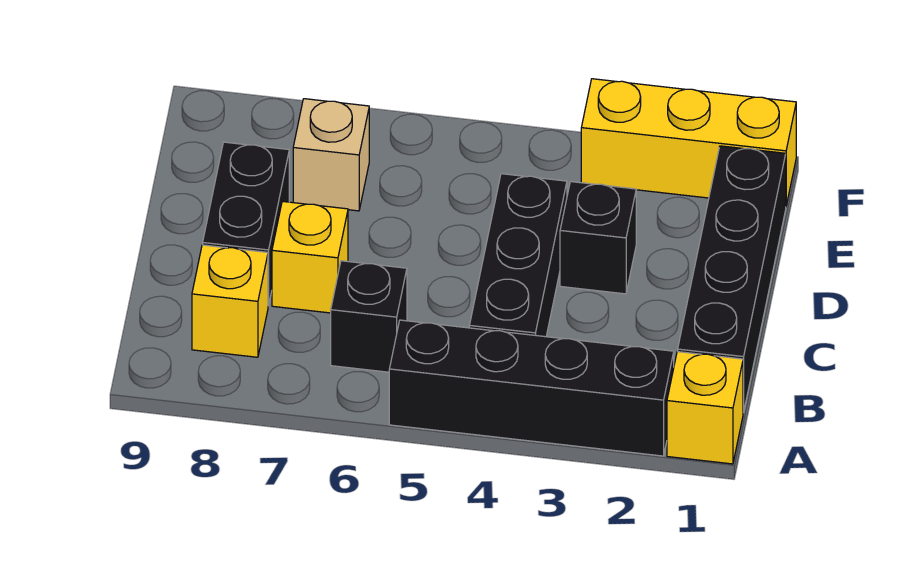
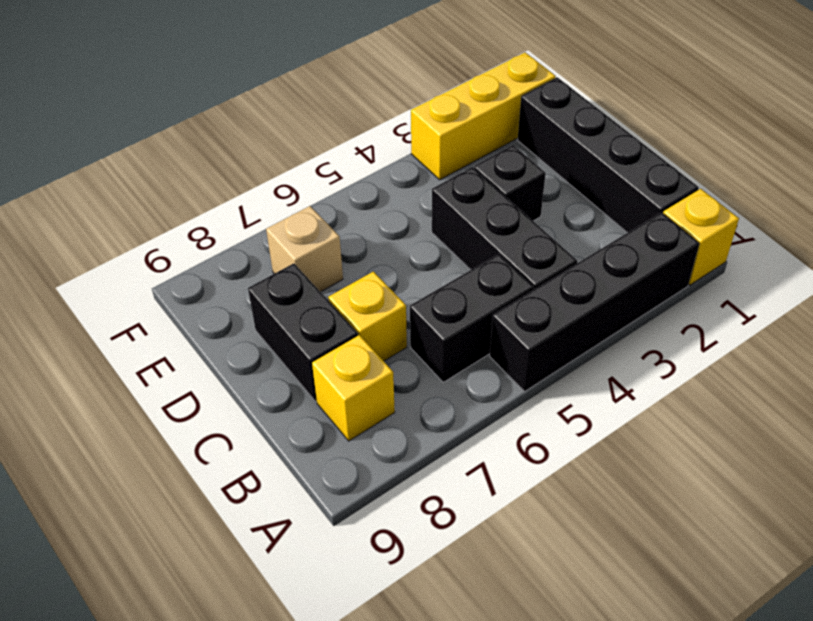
black brick B6 level 1 -> black brick B5:B6 level 1

